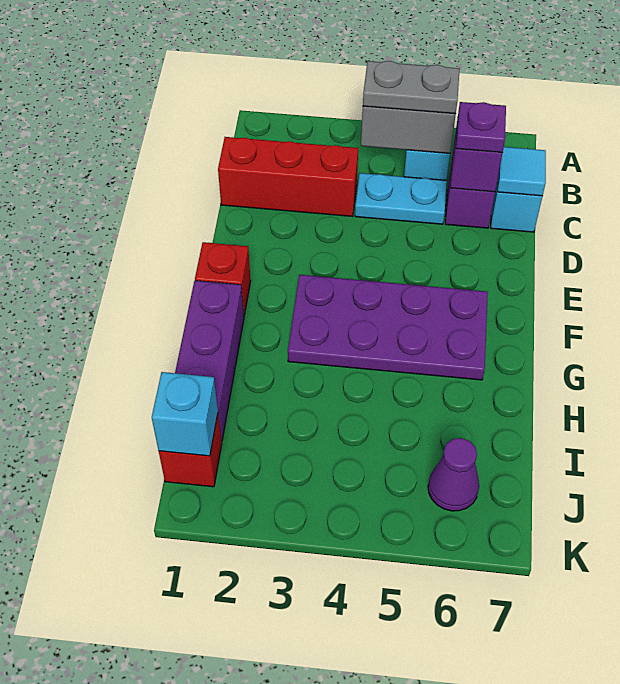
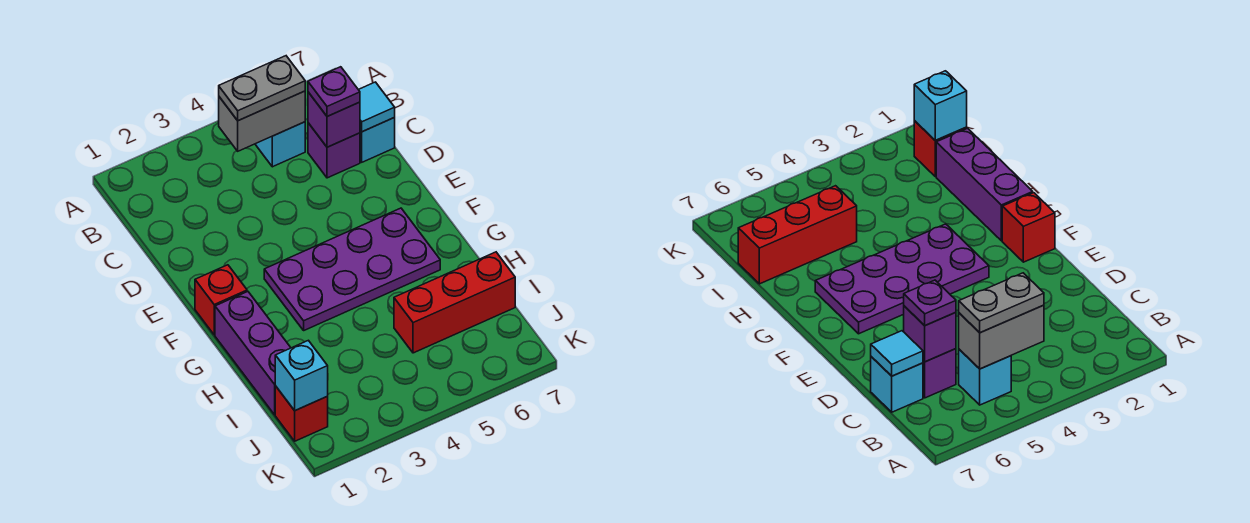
red brick C1:C3 level 1 -> red brick I5:I7 level 1
cyan plate C4:C5 level 1 -> none
purple cone J6 level 1 -> none

